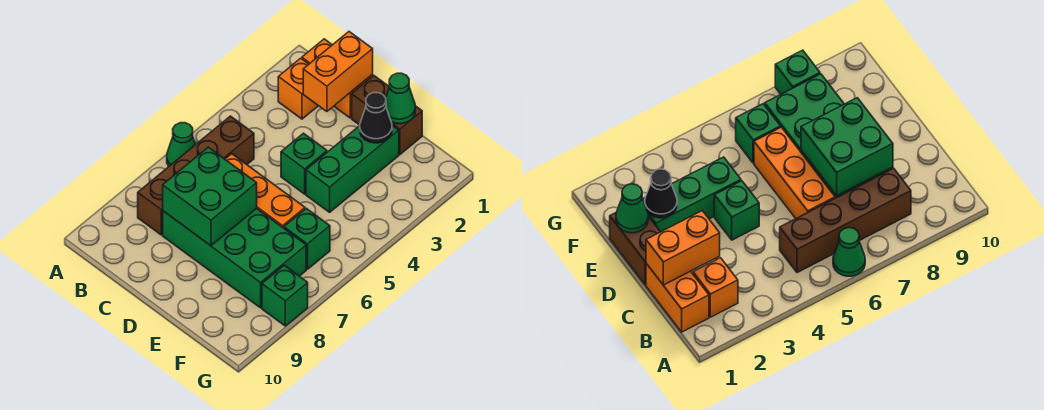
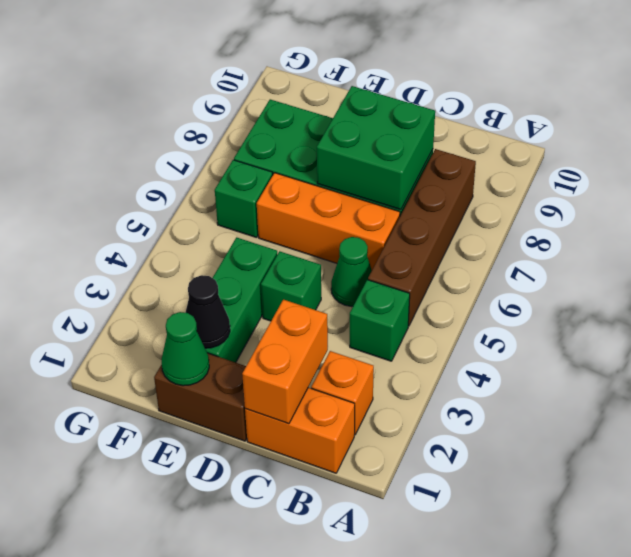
green cone A6 level 1 -> green cone C5 level 1
green brick G8 level 1 -> green brick B4 level 1

